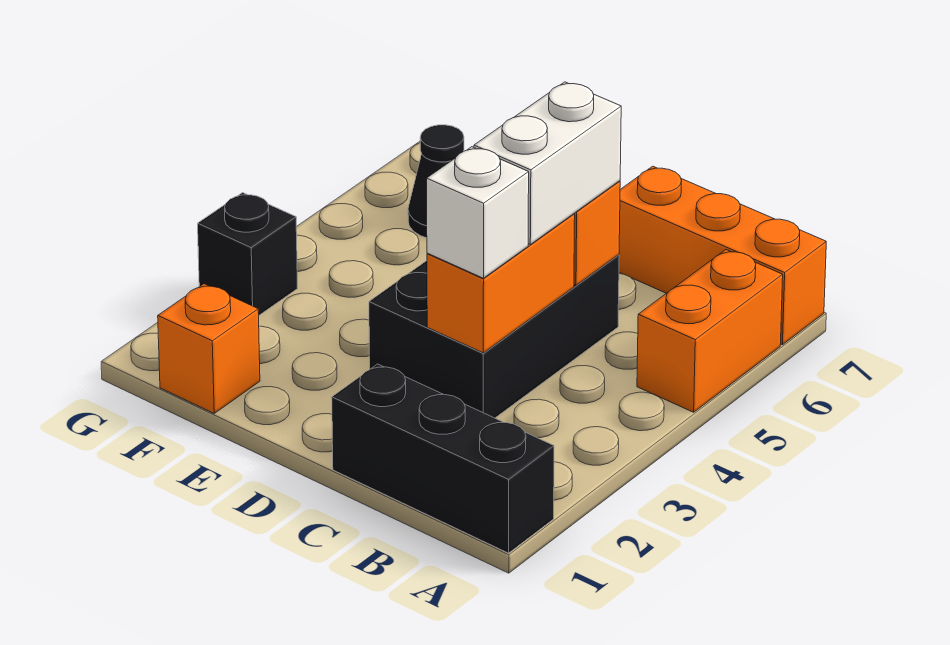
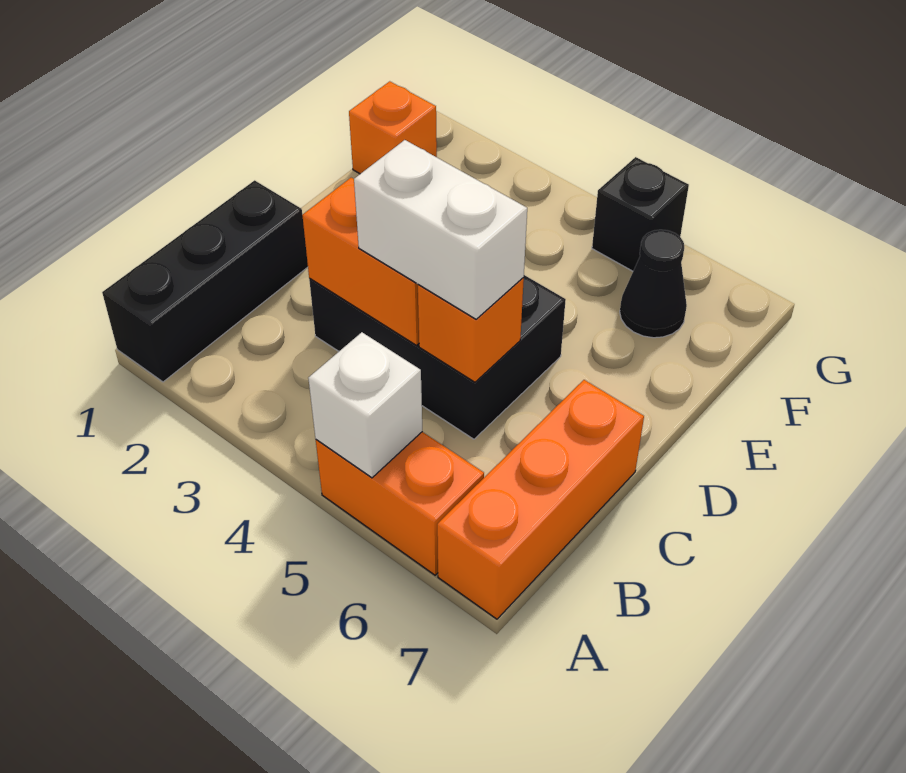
white brick C3 level 3 -> white brick A5 level 2
black brick G3 level 1 -> black brick G5 level 1

